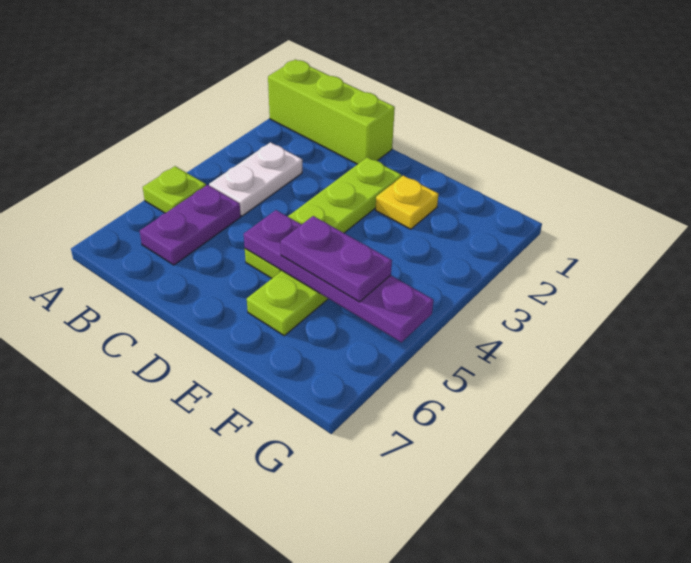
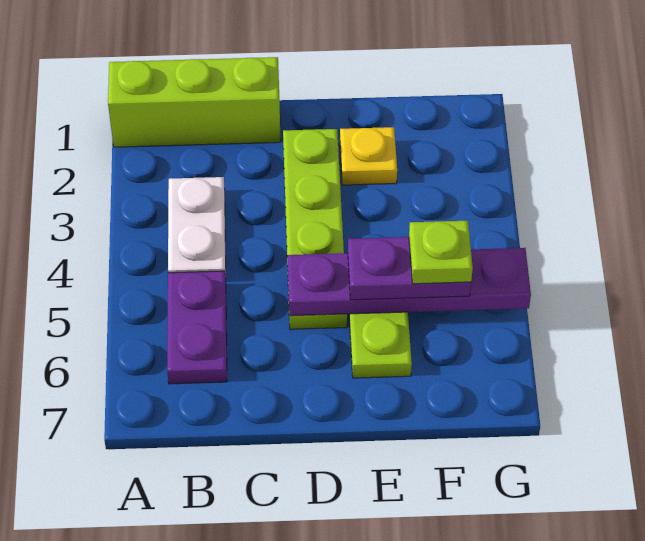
lime plate A5 level 1 -> lime plate F5 level 4

